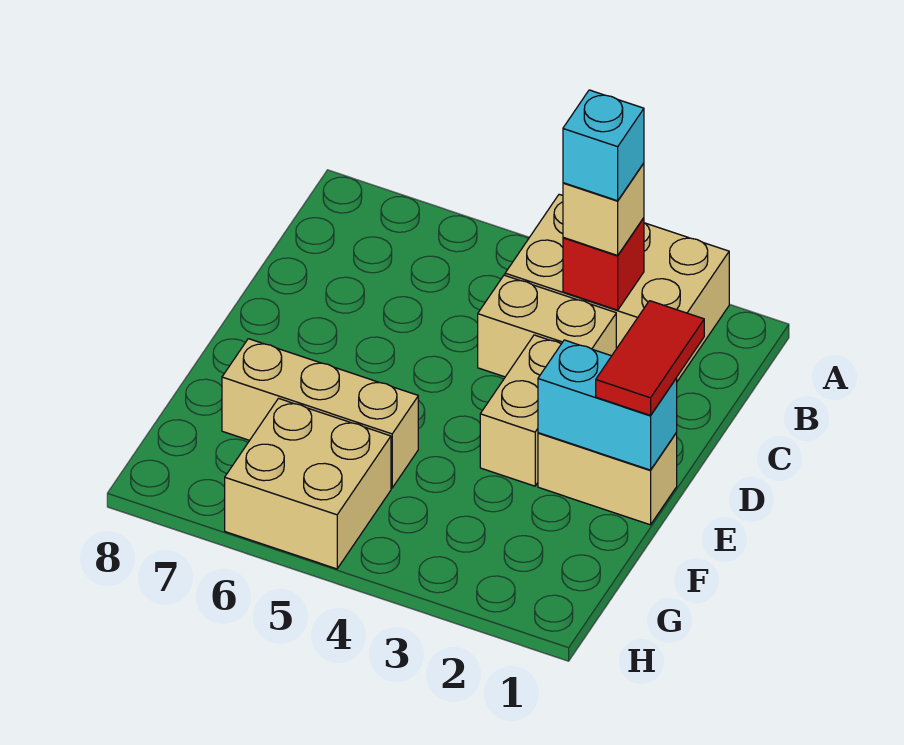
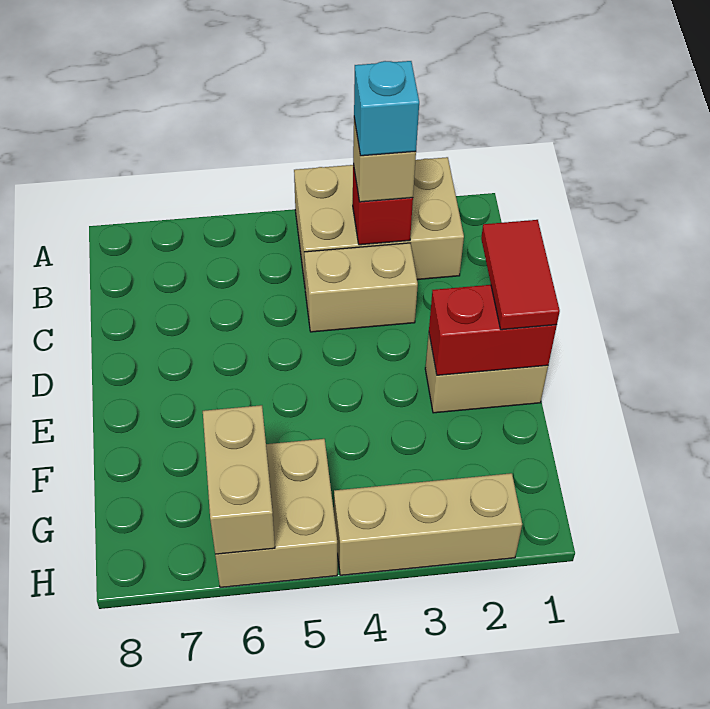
tan brick D3:E3 level 1 -> tan brick G6:H6 level 2
cyan brick E1:E2 level 2 -> red brick E1:E2 level 2
tan brick F5:F7 level 1 -> tan brick H2:H4 level 1

